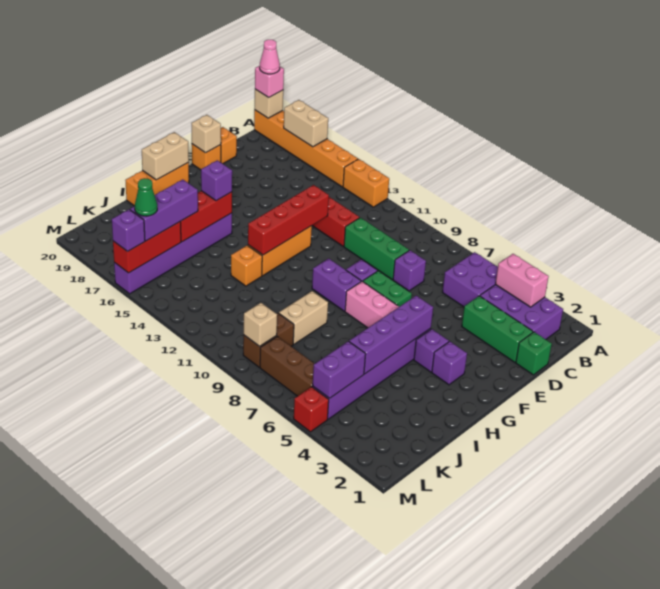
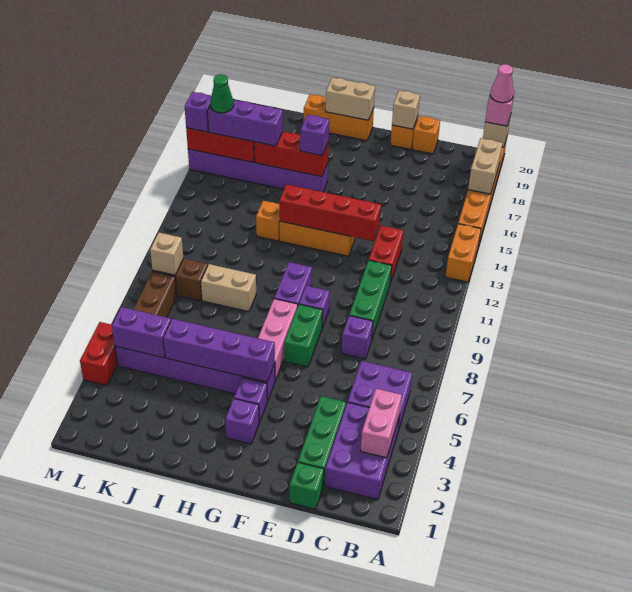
red brick M5 level 1 -> red brick M4:M5 level 1

